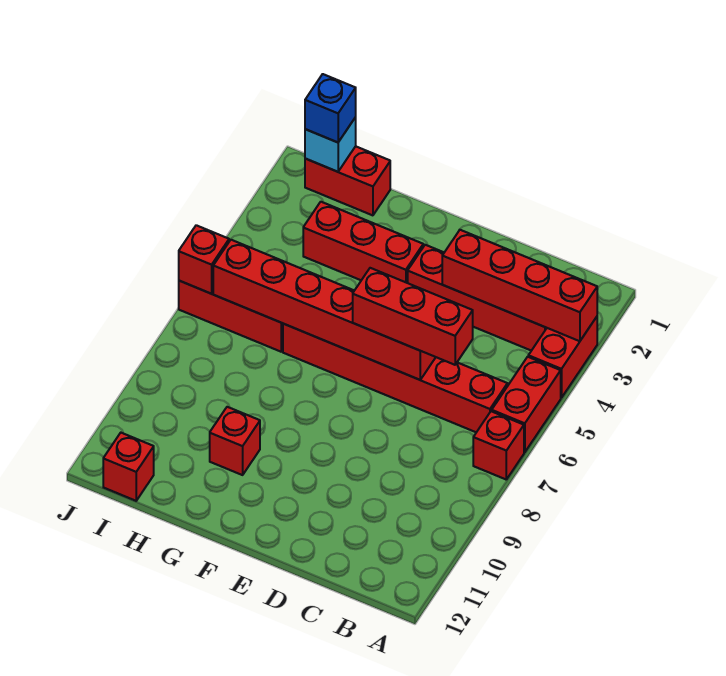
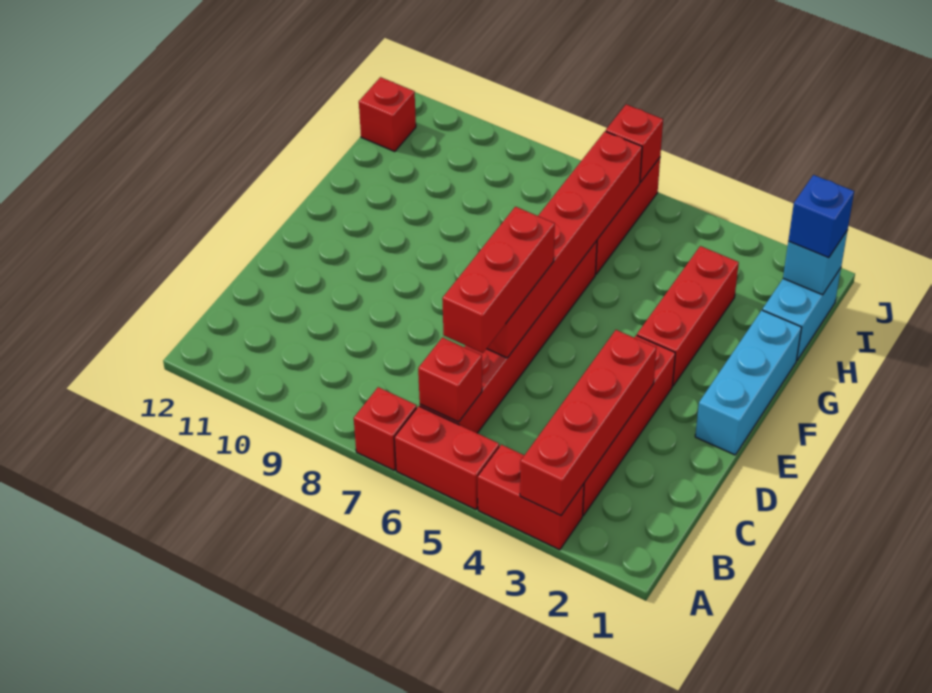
none -> cyan brick E1:G1 level 1
red brick G10 level 1 -> red brick B6 level 2
red brick H1:I1 level 1 -> cyan brick H1:I1 level 1

